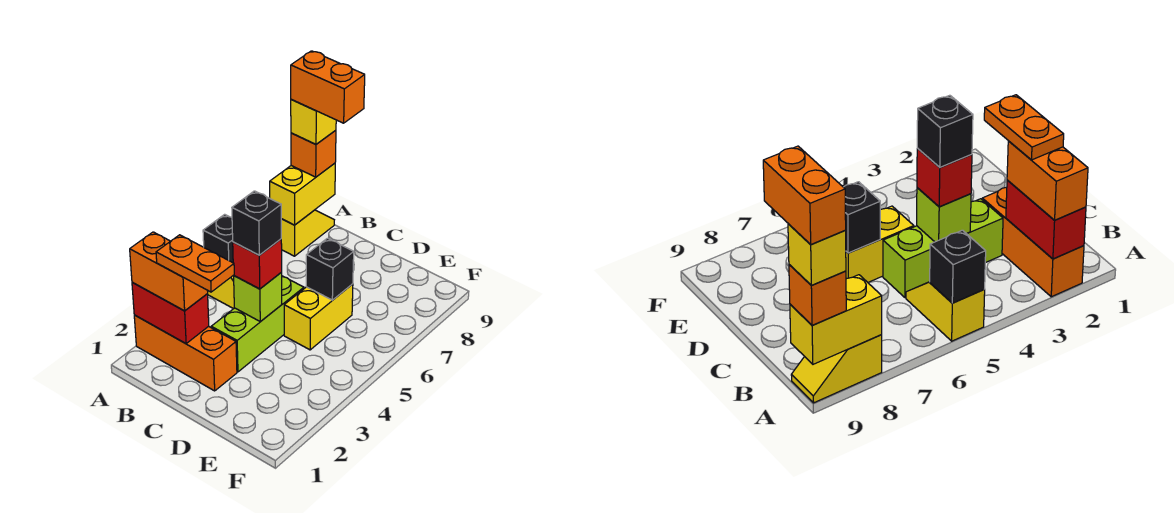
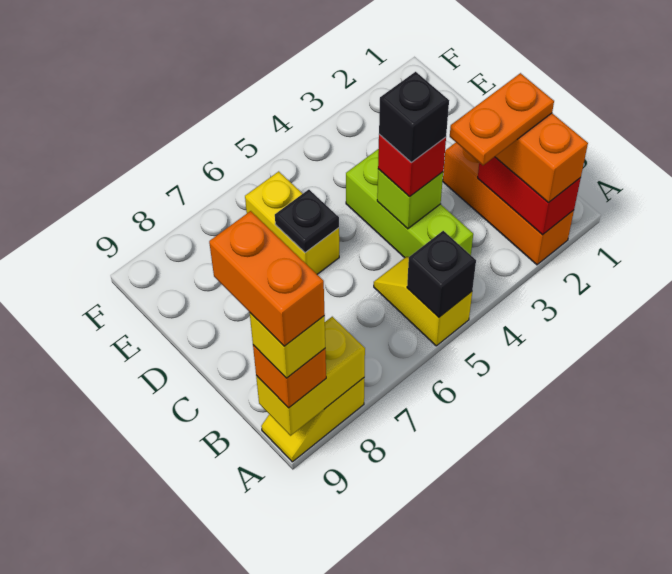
orange plate B2:C2 level 4 -> orange plate B2:B3 level 4
lime brick C3:C5 level 1 -> lime brick B4:D4 level 1
yellow brick D5:D6 level 1 -> yellow brick D6:E6 level 1
black brick D6 level 2 -> black plate D6 level 2

